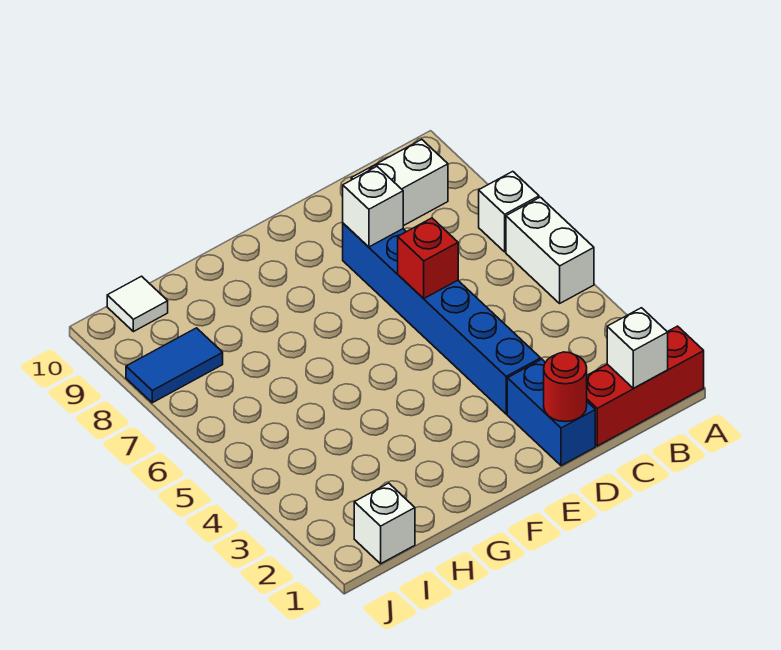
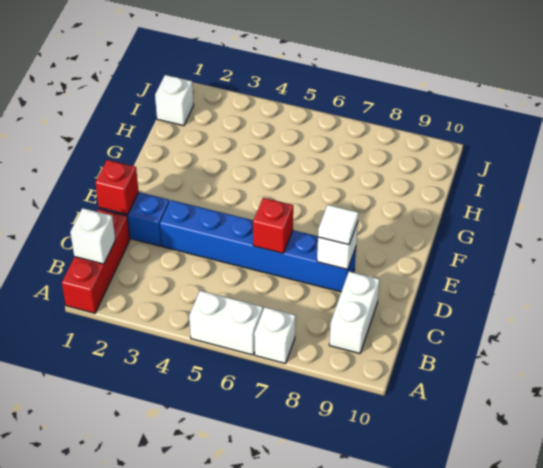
red round brick D1 level 2 -> red brick D1 level 2
blue tile I8:J8 level 1 -> none
white tile I10 level 1 -> white tile D8 level 3

